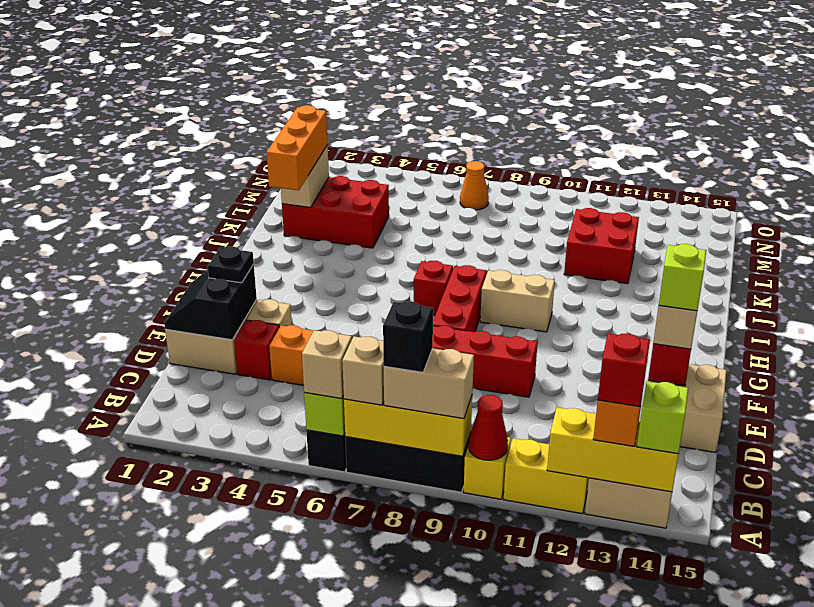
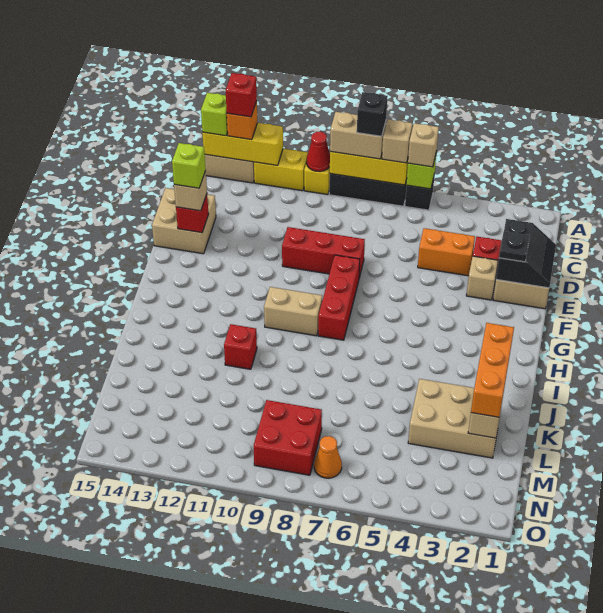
red brick H7 level 1 -> red brick J11 level 1
red brick K2:L4 level 1 -> tan brick K2:L4 level 1
red brick K11:L12 level 1 -> red brick M8:N9 level 1

